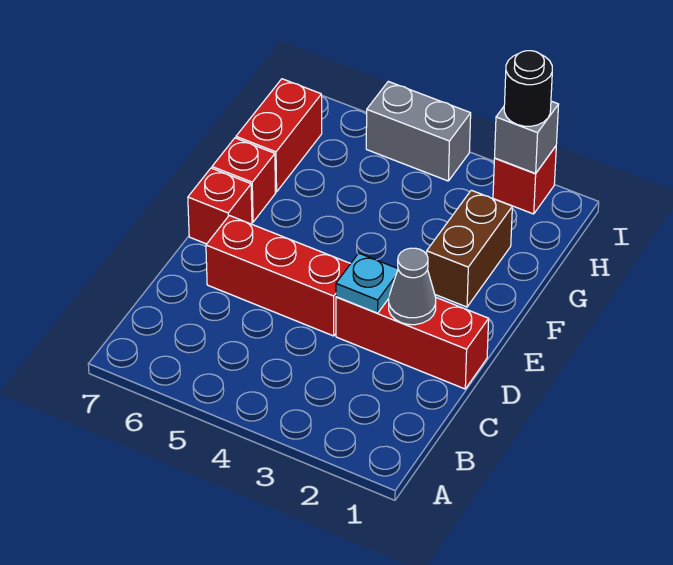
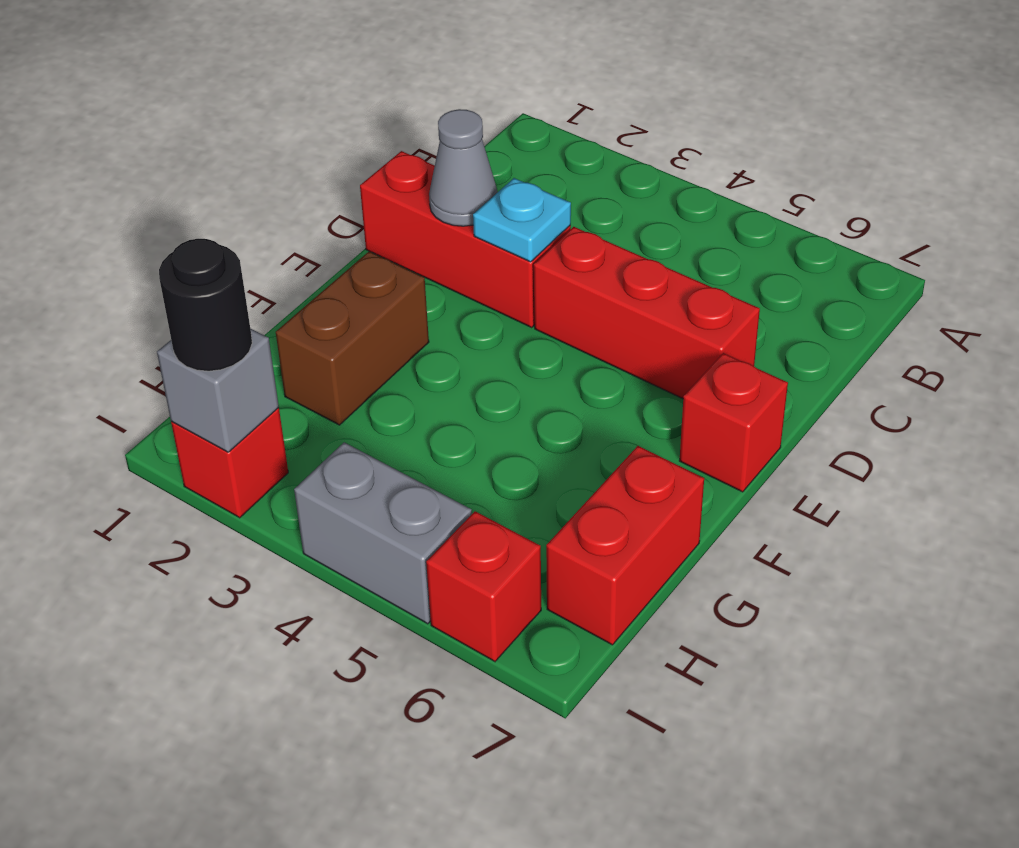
red brick F7 level 1 -> red brick I6 level 1

